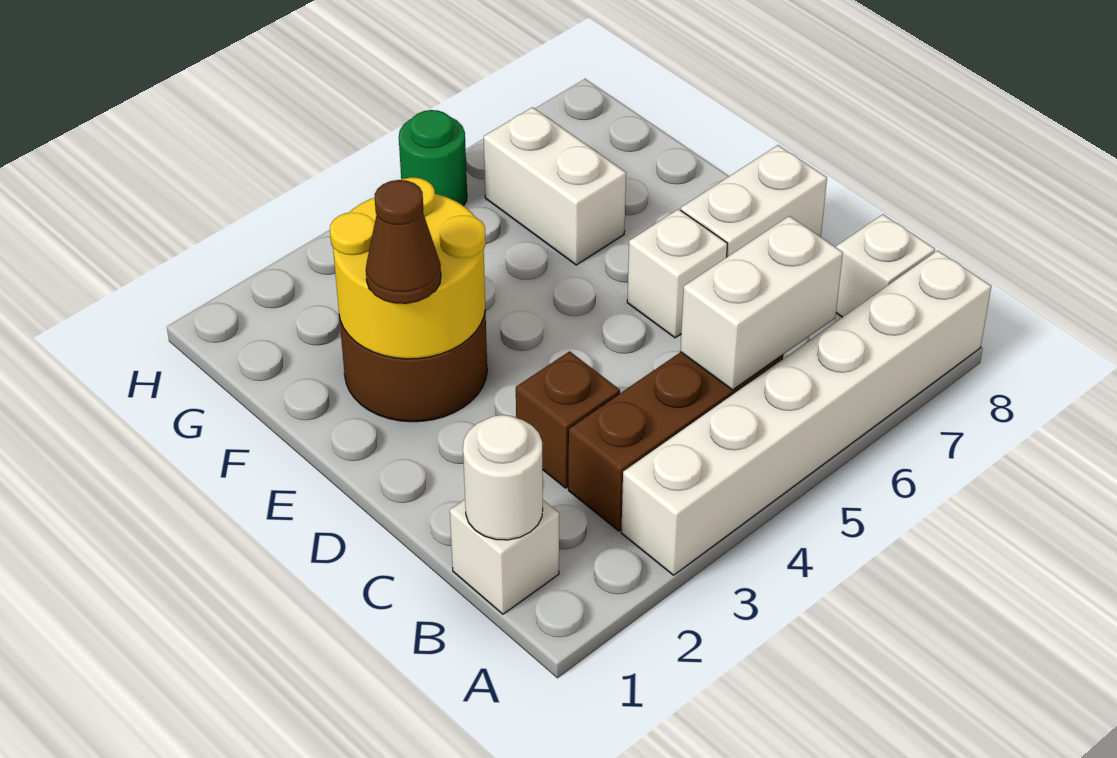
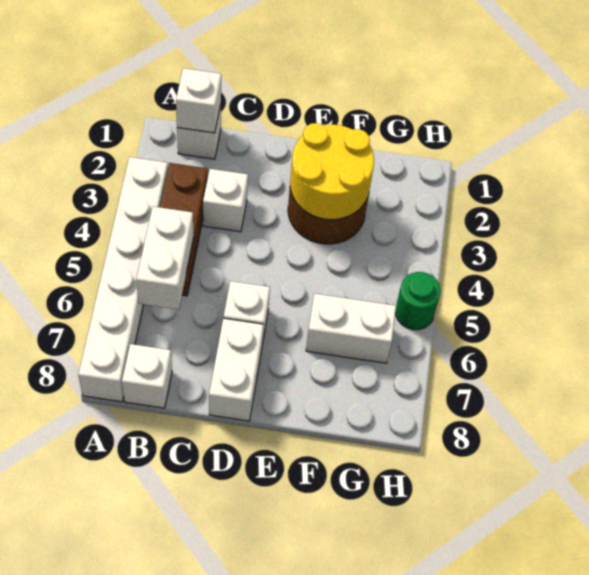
white round brick B1 level 2 -> white brick B1 level 2
brown brick C3 level 1 -> white brick C3 level 1
brown cone E2 level 3 -> none

